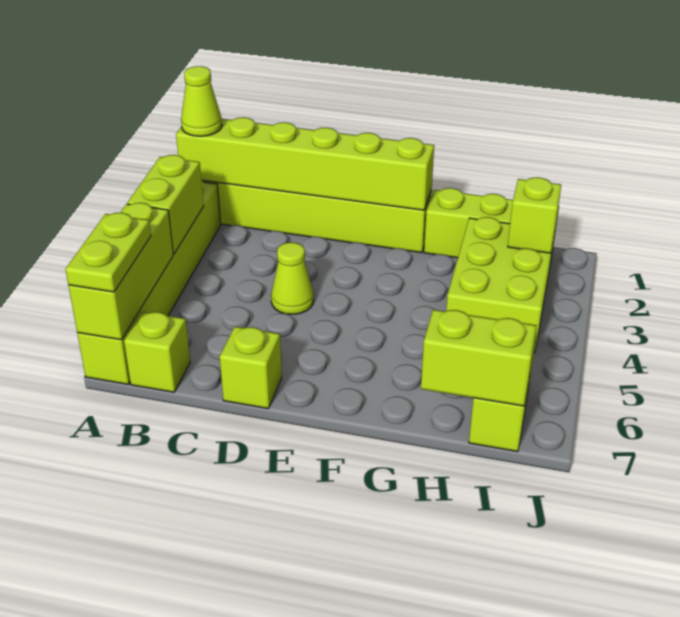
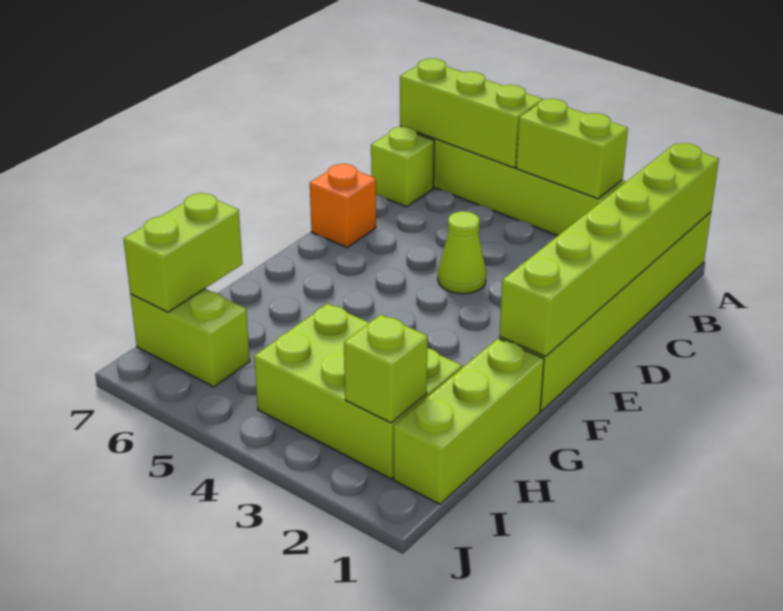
lime cone A1 level 3 -> none
lime plate A6:A7 level 3 -> none
lime brick D7 level 1 -> orange brick D7 level 1

